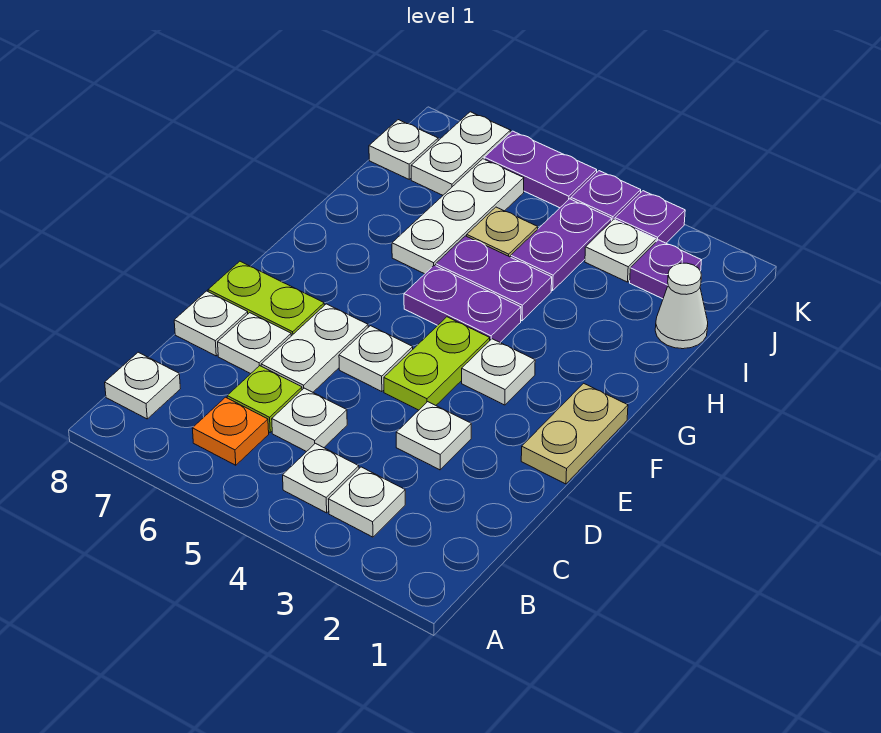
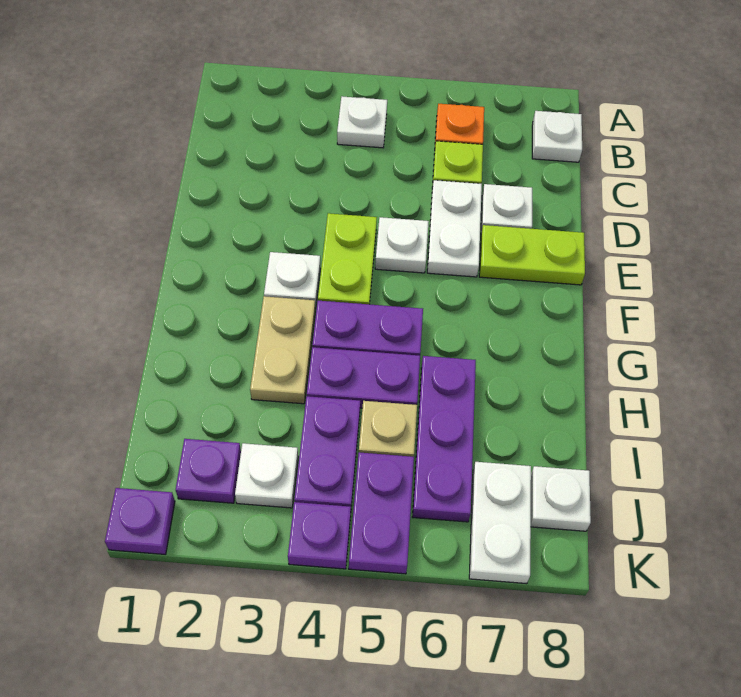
white plate B3 level 1 -> none
white plate C5 level 1 -> none
white plate D3 level 1 -> none
white plate D8 level 1 -> none
tan plate E1:F1 level 1 -> tan plate G3:H3 level 1
white plate H6:J6 level 1 -> purple plate H6:J6 level 1
white cone I1 level 1 -> none
purple plate K3 level 1 -> purple plate K1 level 1
purple plate K5:K6 level 1 -> purple plate J5:K5 level 1

